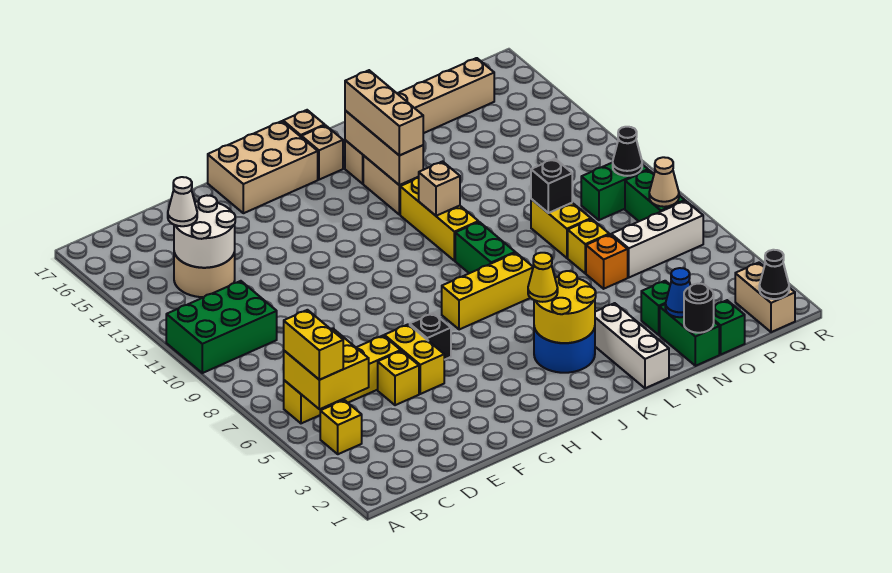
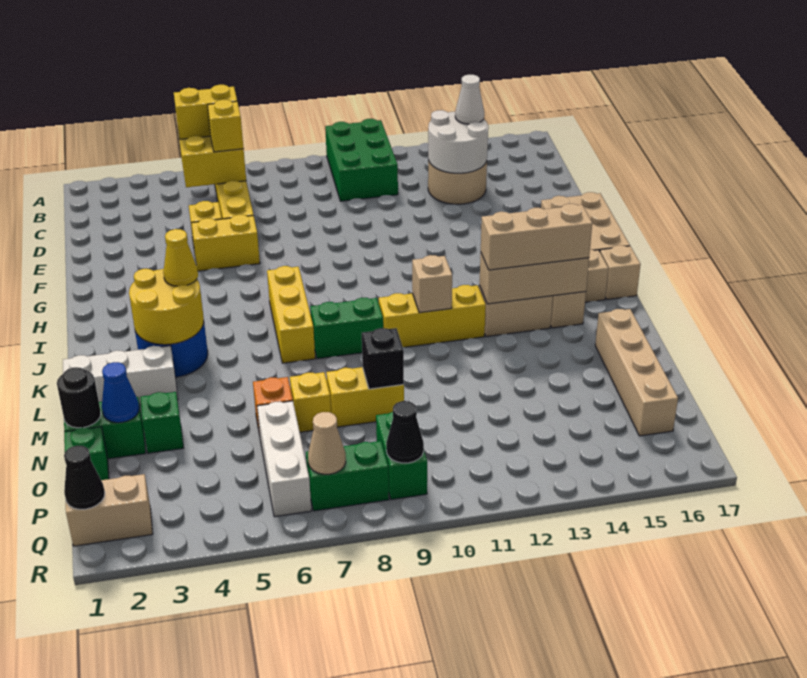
yellow brick B4 level 1 -> yellow brick C6 level 3
black brick G6 level 1 -> none

